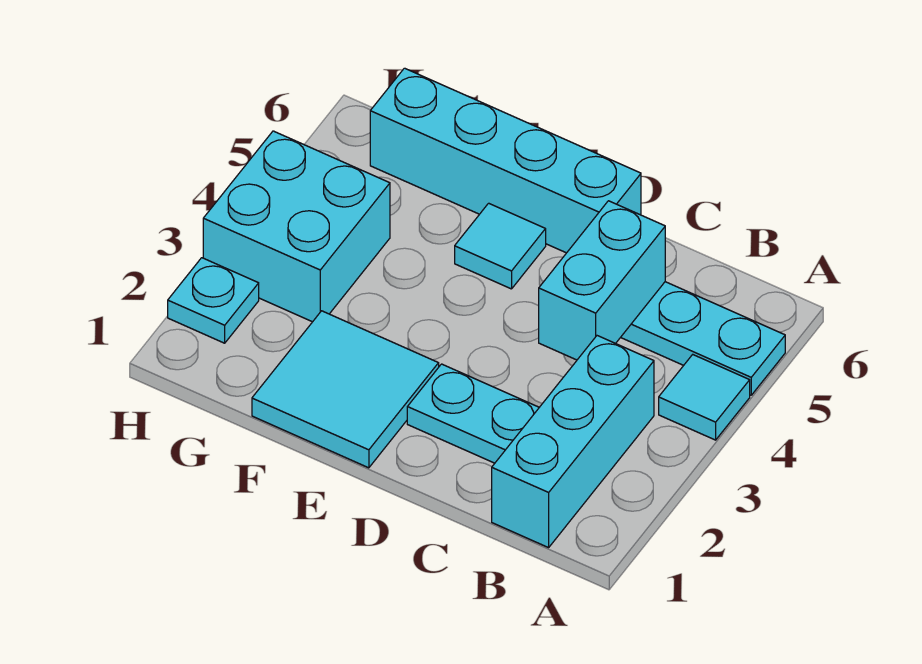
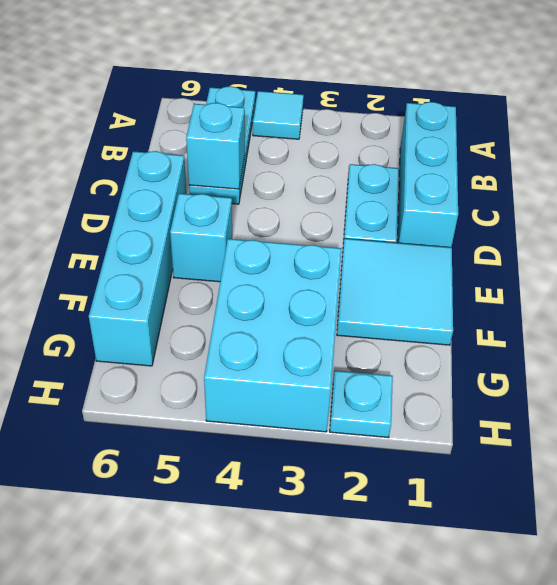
cyan brick B1:B3 level 1 -> cyan brick B1:D1 level 1
cyan brick C4:C5 level 2 -> cyan brick C5 level 2
cyan tile E5 level 1 -> cyan brick E5 level 1
cyan brick G3:H4 level 1 -> cyan brick F3:H4 level 1

